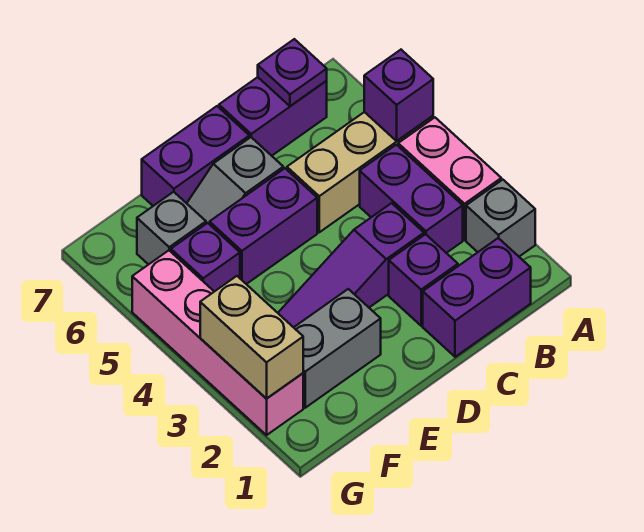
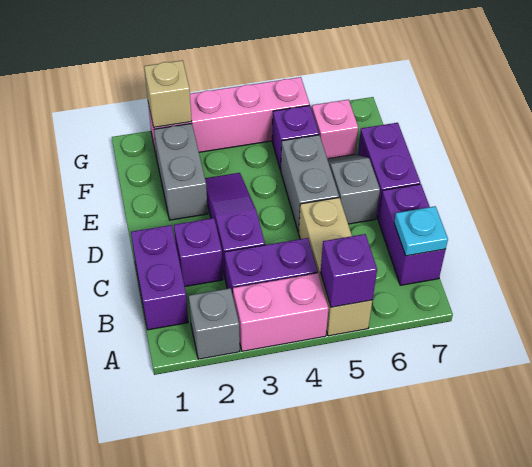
purple plate B7 level 2 -> cyan plate B7 level 2
purple brick D5:E5 level 1 -> grey brick D5:E5 level 1
grey brick F6 level 1 -> pink brick F6 level 1
tan brick G2:G3 level 2 -> tan brick G2 level 2

